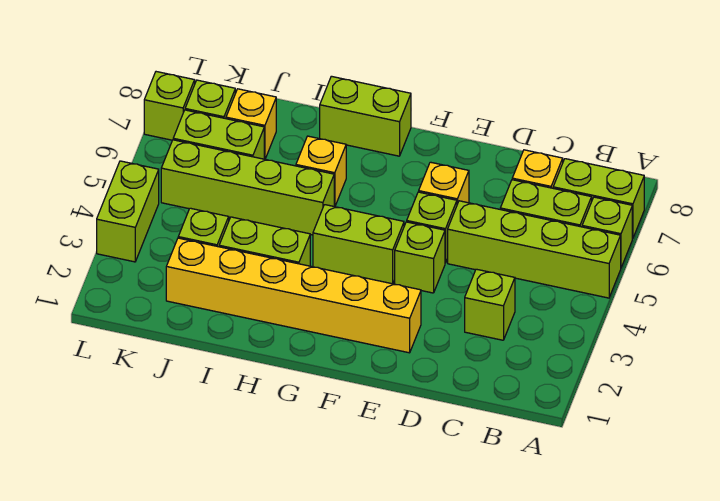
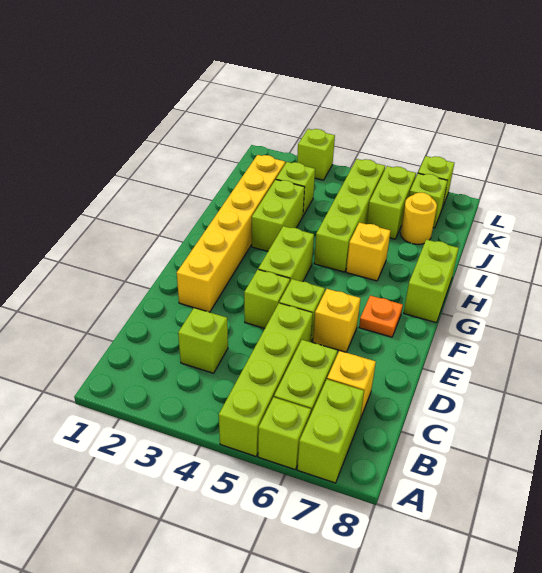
none -> orange plate F7 level 1
yellow brick J7 level 1 -> yellow round brick J7 level 1
lime brick L3:L4 level 1 -> lime brick L3 level 1

